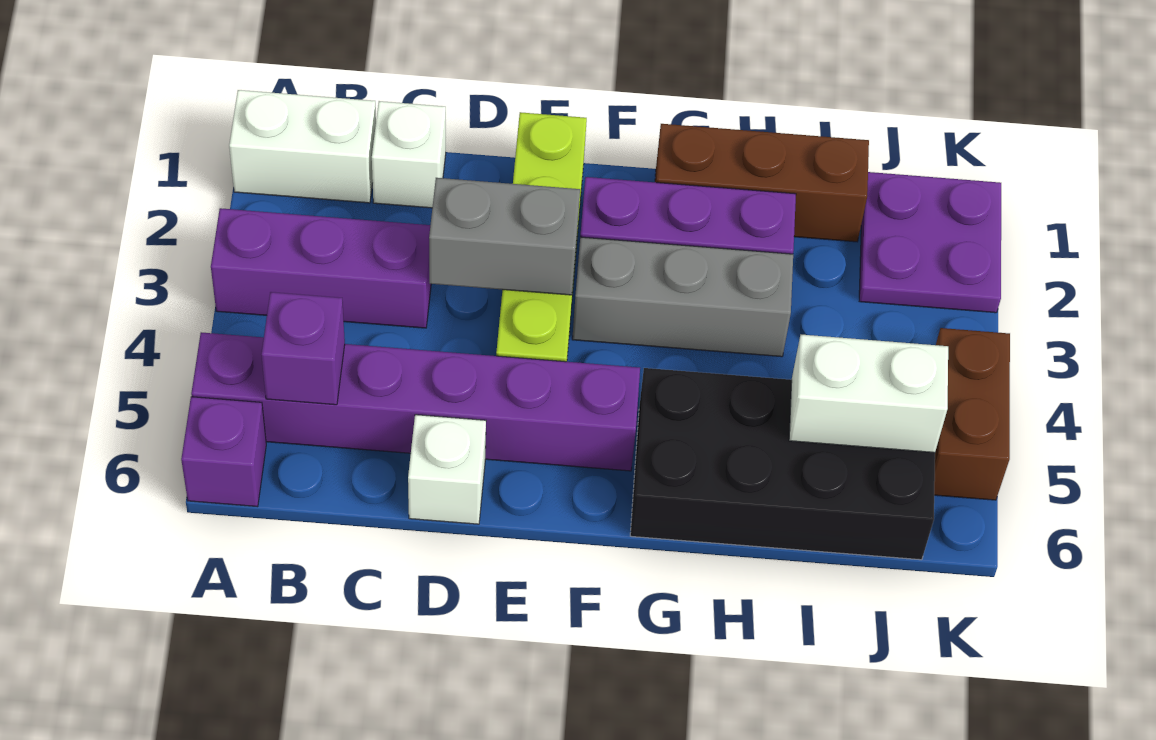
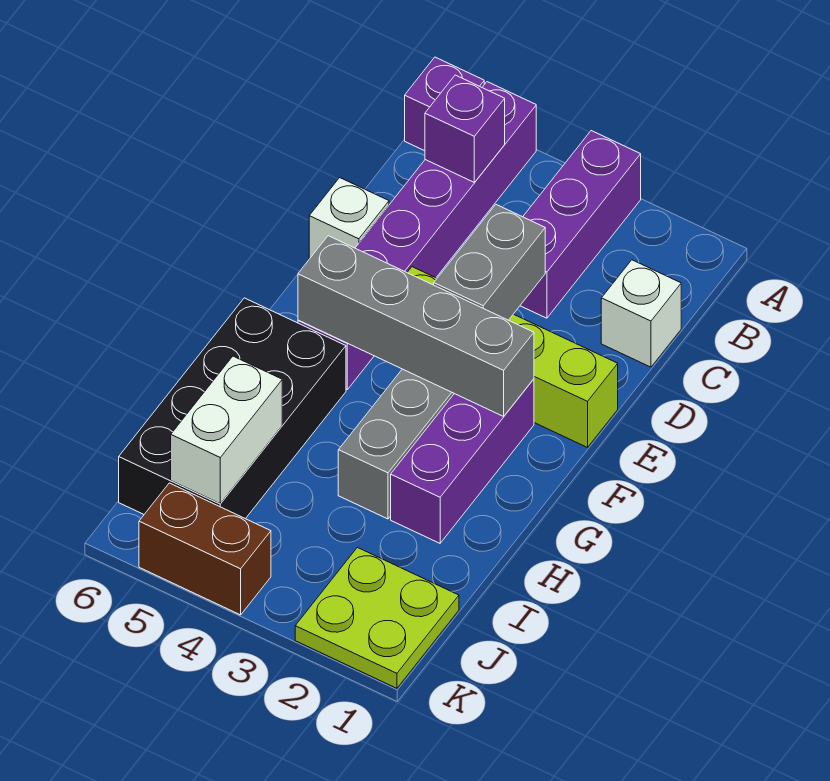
white brick A1:B1 level 1 -> none
none -> grey brick F2:F5 level 2
brown brick G1:I1 level 1 -> none
purple plate J1:K2 level 1 -> lime plate J1:K2 level 1

